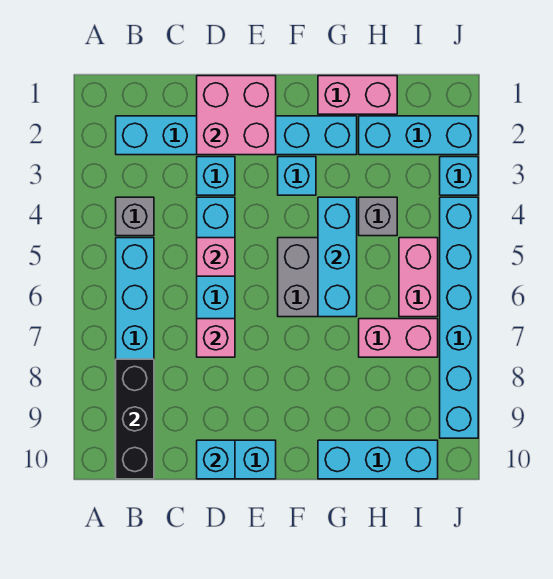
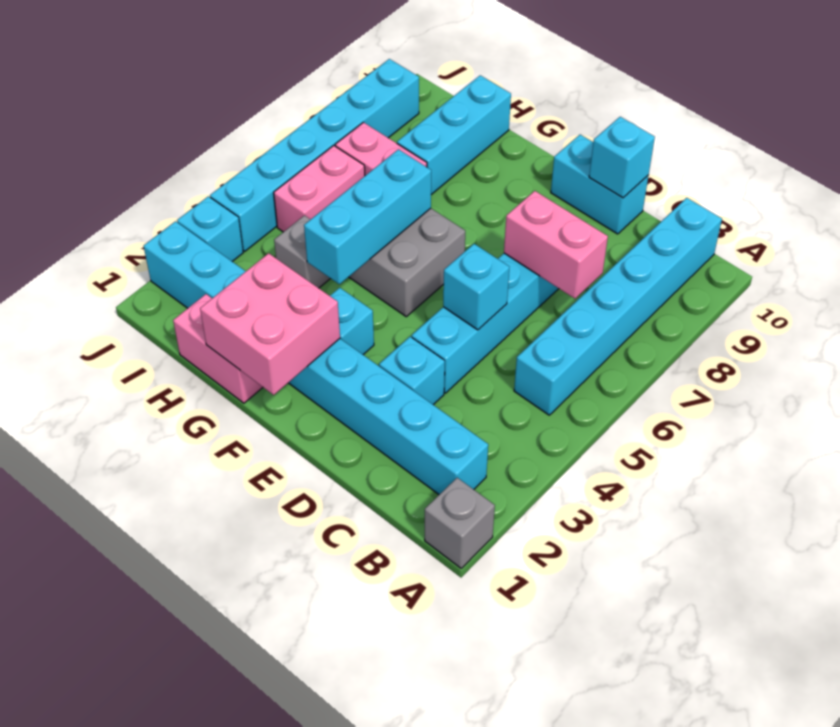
grey brick B4 level 1 -> grey brick A1 level 1
black brick B8:B10 level 2 -> none
pink brick D1:E2 level 2 -> pink brick F1:G2 level 2
pink brick D5 level 2 -> cyan brick D5 level 2
pink brick D7 level 2 -> pink brick C7:D7 level 2
cyan brick G10:I10 level 1 -> cyan brick H8:H10 level 1

